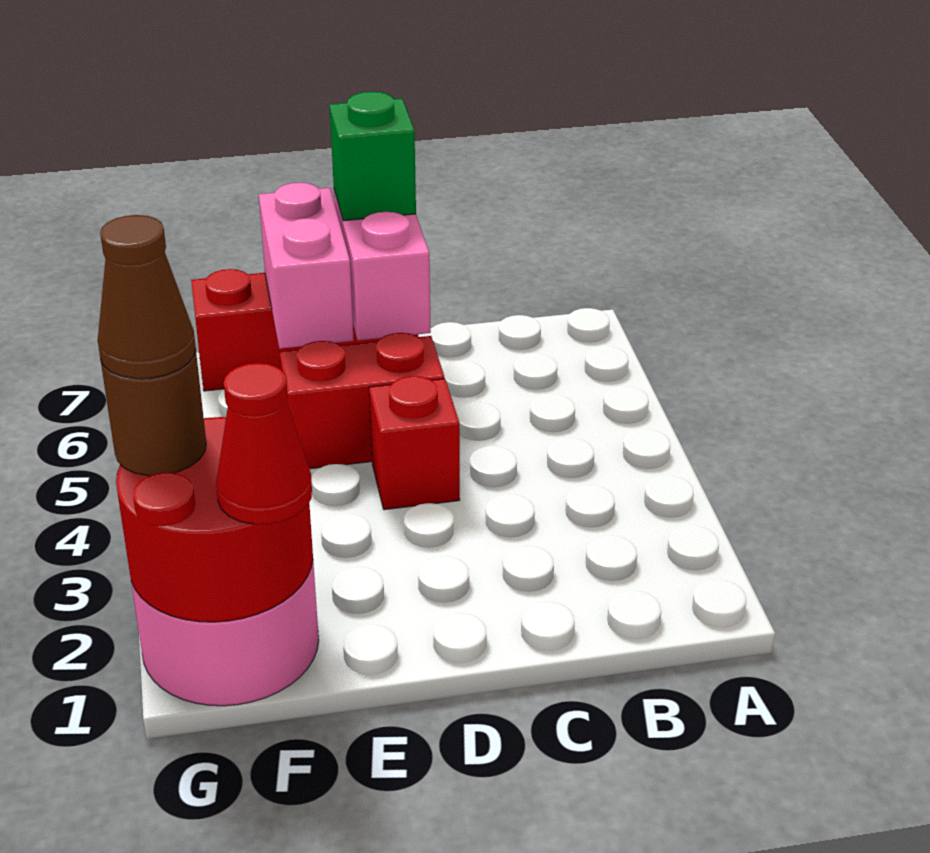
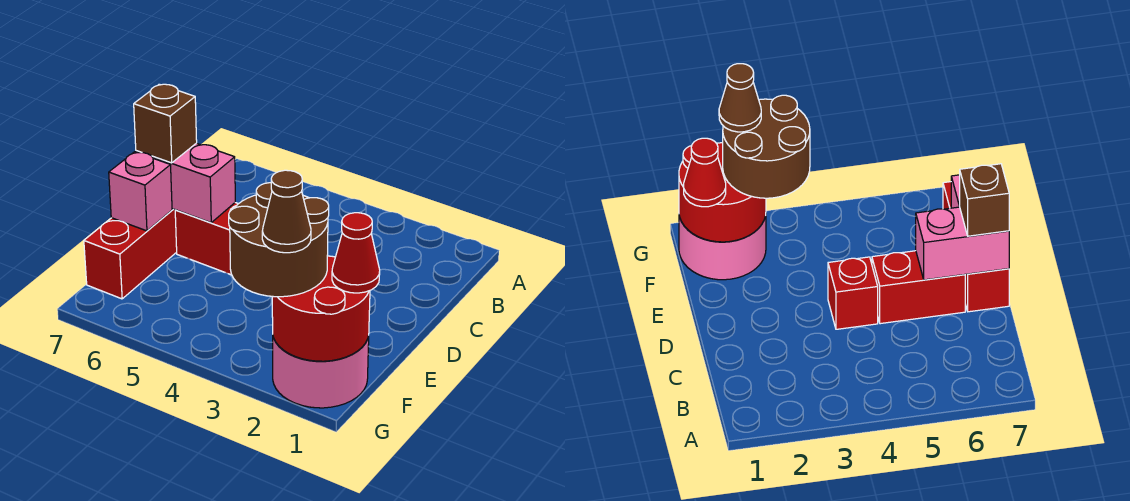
red brick D5:E5 level 1 -> red brick D5:D6 level 1
green brick D7 level 3 -> brown brick D7 level 3
pink brick E6:E7 level 2 -> pink brick E7 level 2
brown round brick G2 level 3 -> brown round brick F2:G3 level 3

